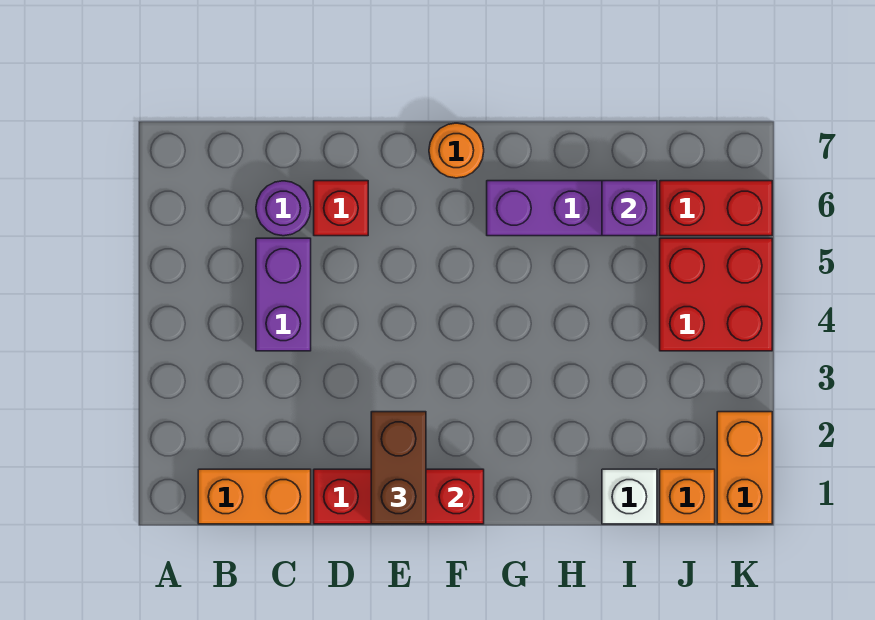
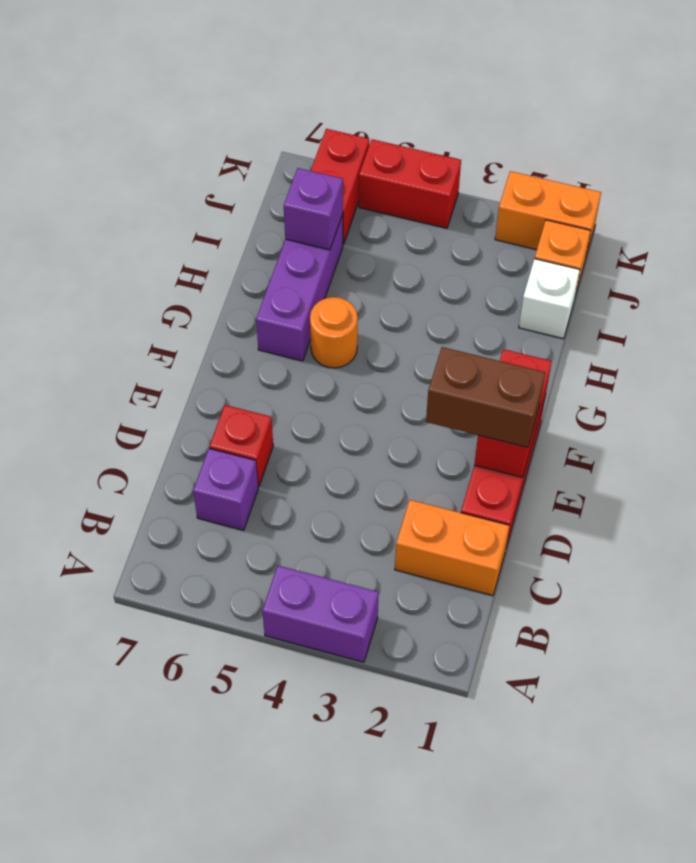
orange brick B1:C1 level 1 -> orange brick C1:C2 level 1
purple brick C4:C5 level 1 -> purple brick A3:A4 level 1
purple round brick C6 level 1 -> purple brick C6 level 1
orange round brick F7 level 1 -> orange round brick G5 level 1
red brick J4:K5 level 1 -> red brick K4:K5 level 1

